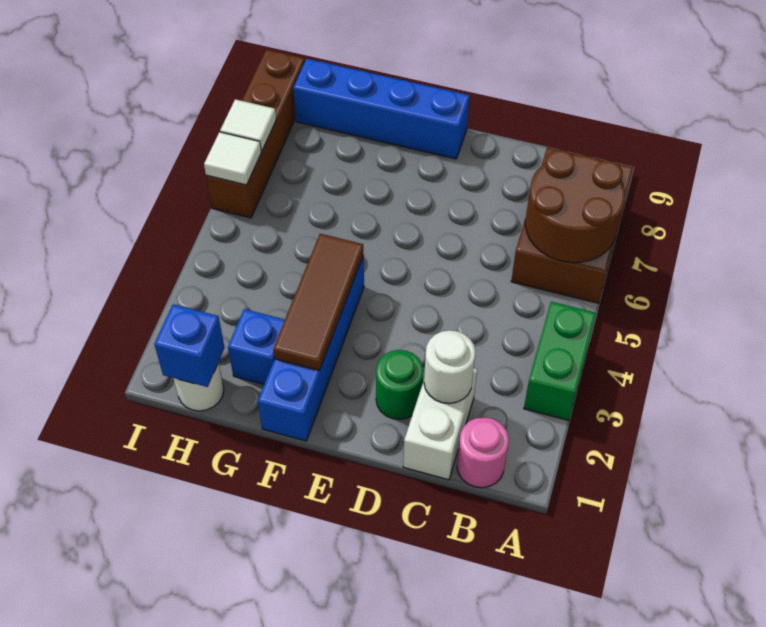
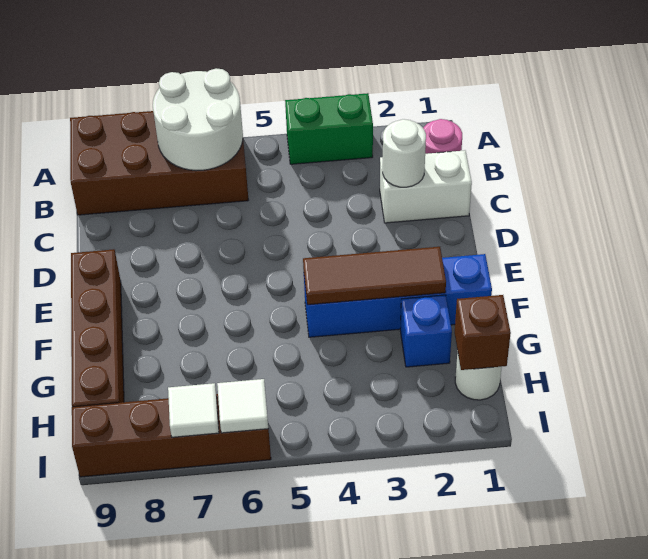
brown brick A6:B8 level 1 -> brown brick A6:B9 level 1
brown round brick A6:B7 level 2 -> white round brick A6:B7 level 2
green round brick D2 level 1 -> none
blue brick E9:H9 level 1 -> brown brick E9:H9 level 1
blue brick H1 level 2 -> brown brick H1 level 2

